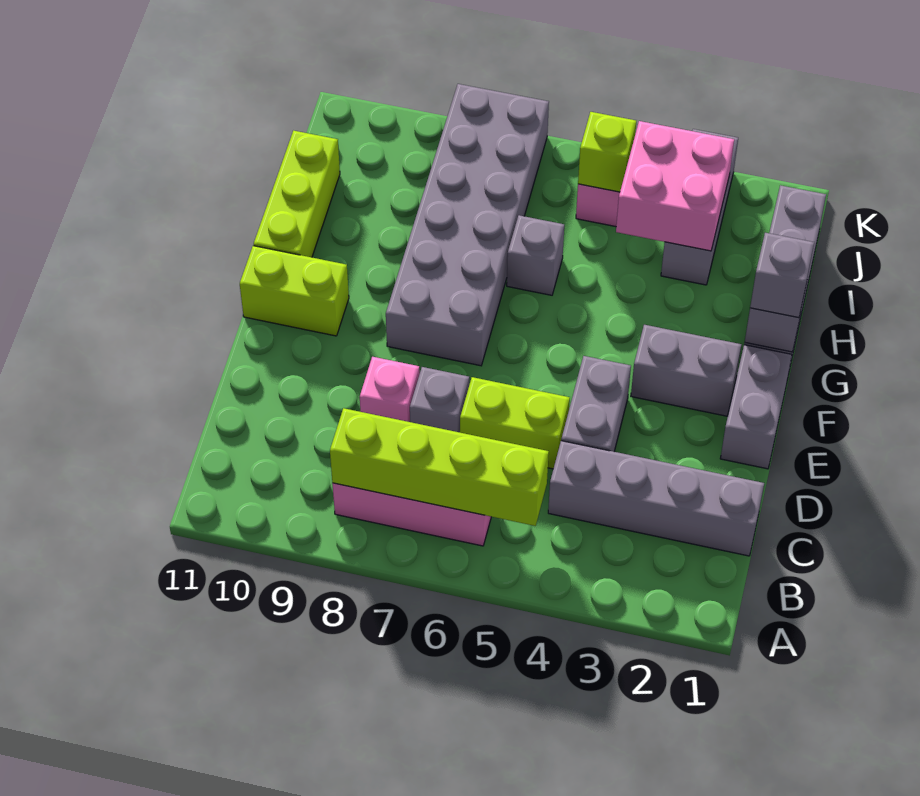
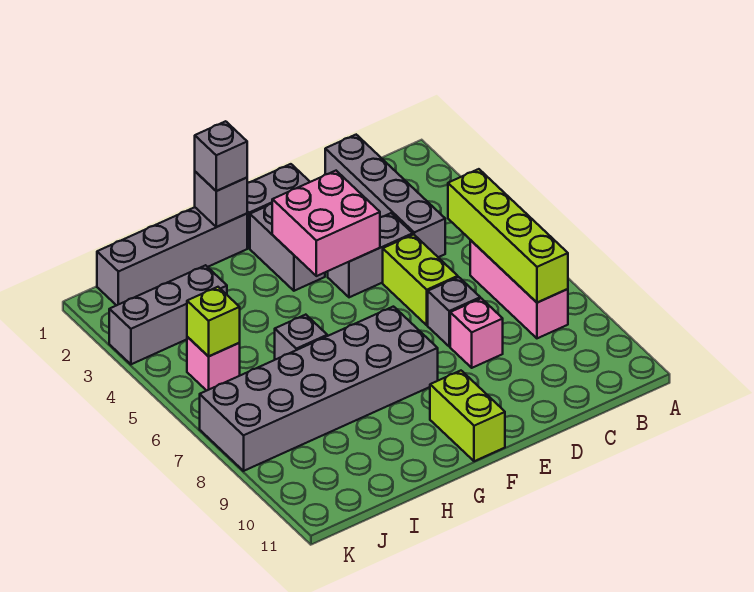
lime brick G11:I11 level 1 -> none
pink brick I3:J4 level 2 -> pink brick E3:F4 level 2

